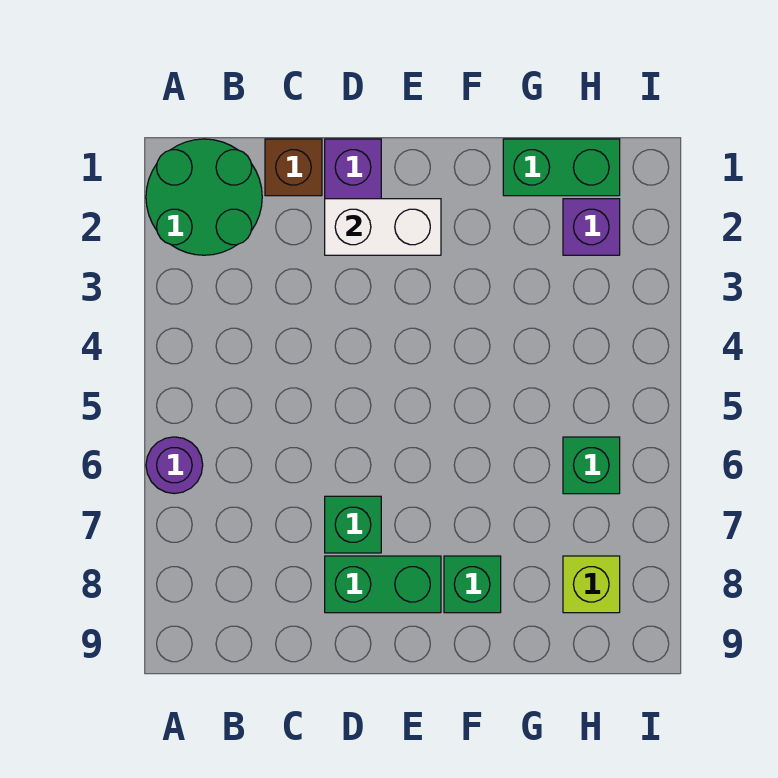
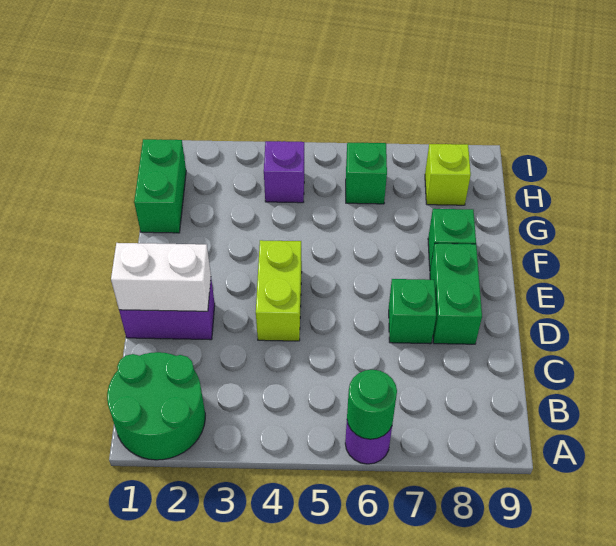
none -> green round brick A6 level 2
brown brick C1 level 1 -> none
white brick D2:E2 level 2 -> white brick D1:D2 level 2
none -> lime brick D4:E4 level 1
purple brick H2 level 1 -> purple brick H4 level 1

